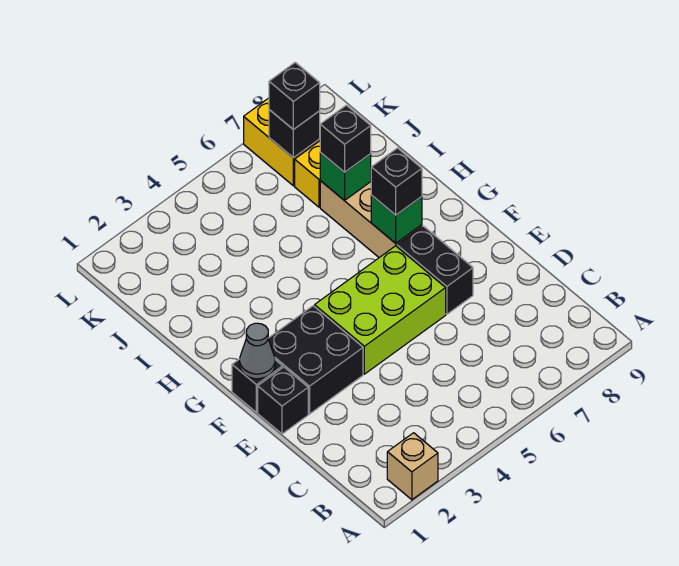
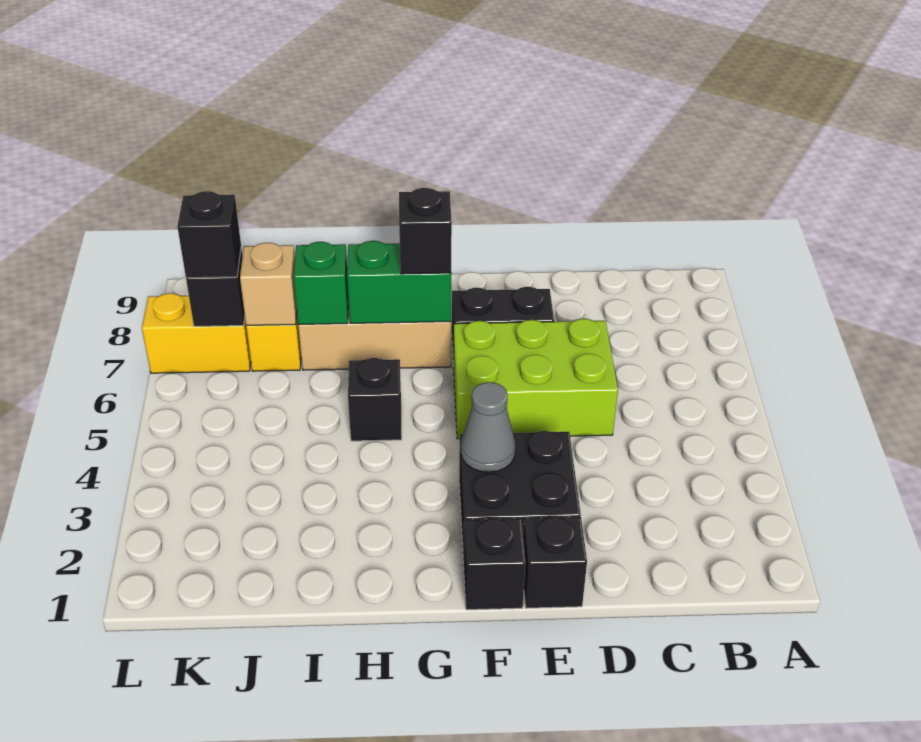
tan brick A2 level 1 -> tan brick J7 level 2
lime brick E4:F6 level 1 -> lime brick D5:F6 level 1
grey cone F1 level 2 -> grey cone F3 level 2
green brick G7 level 2 -> green brick G7:H7 level 2
black brick I7 level 3 -> black brick H5 level 1

